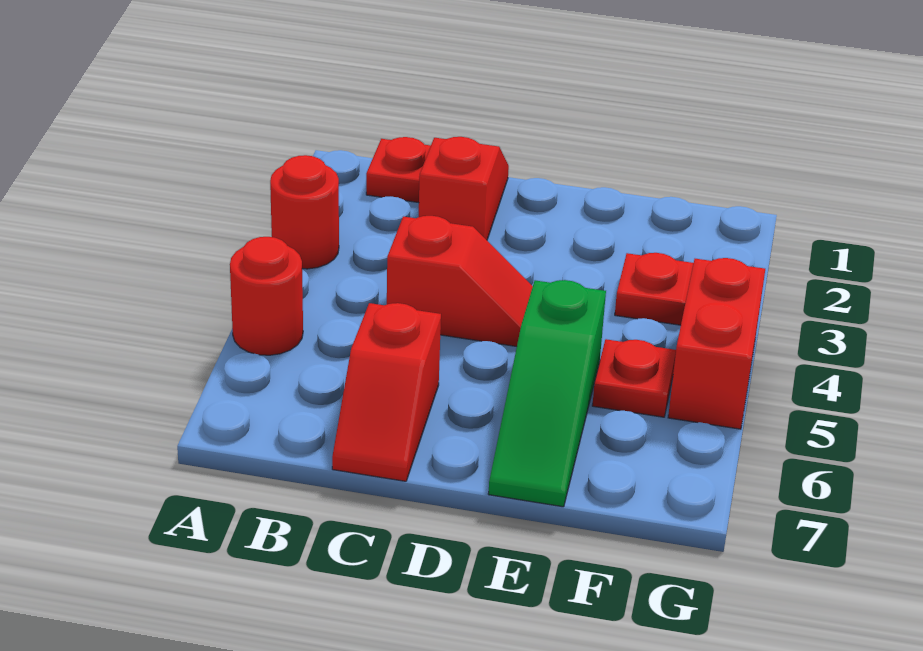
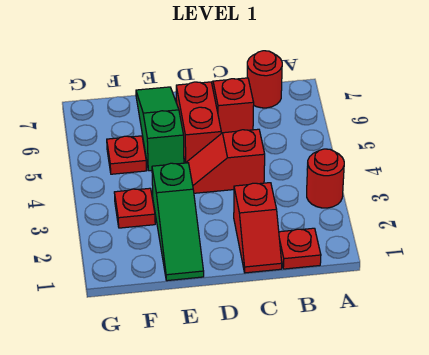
red round brick A5 level 1 -> red round brick B7 level 1
none -> green slope E1:E3 level 1 top 3
red brick G4:G5 level 1 -> red brick D5:D6 level 1

